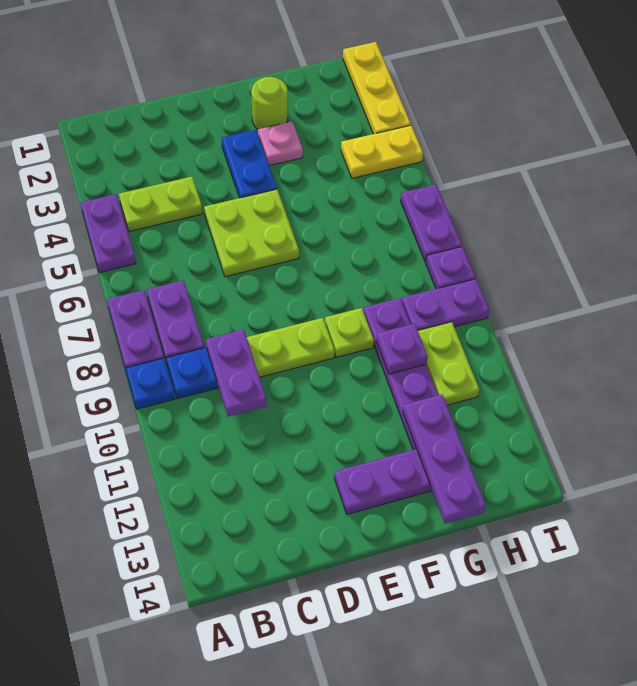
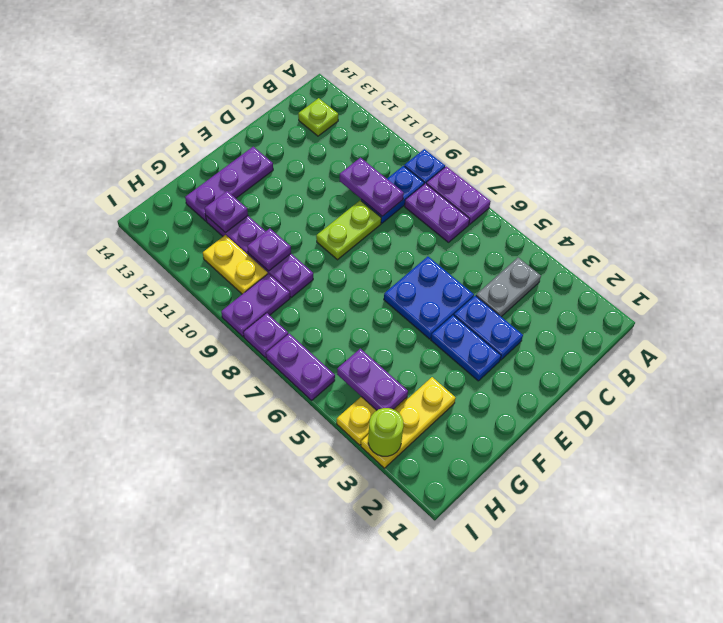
purple plate A4:A5 level 1 -> purple plate H4:H5 level 2
lime plate B4:C4 level 1 -> grey plate B4:C4 level 1
none -> blue plate D3:D4 level 1
lime plate D5:E6 level 1 -> blue plate D5:E6 level 1
lime round brick F2 level 1 -> lime round brick I3 level 2
pink plate F3 level 1 -> none
lime plate F9 level 1 -> lime plate B13 level 1
purple plate G12:G14 level 2 -> purple plate G12 level 2
lime plate H10:H11 level 1 -> yellow plate H10:H11 level 1
yellow plate I1:I3 level 1 -> yellow plate G3:I3 level 1

